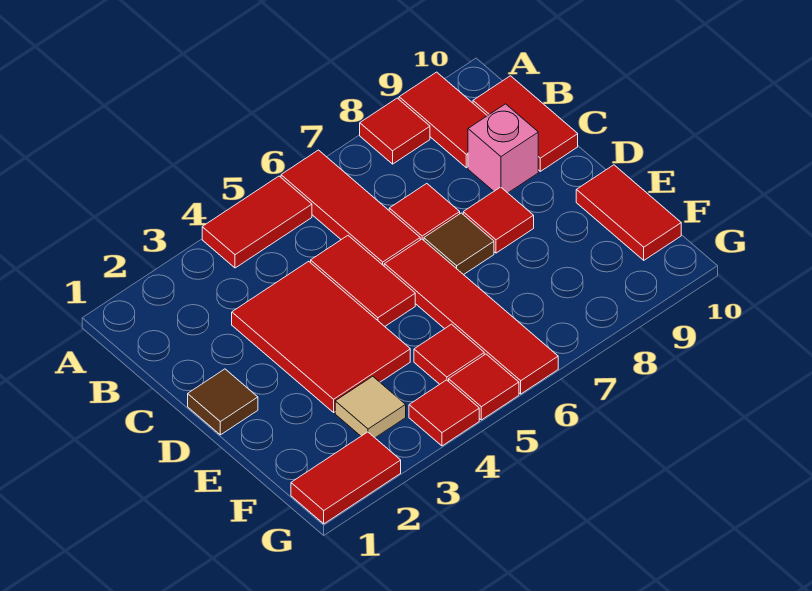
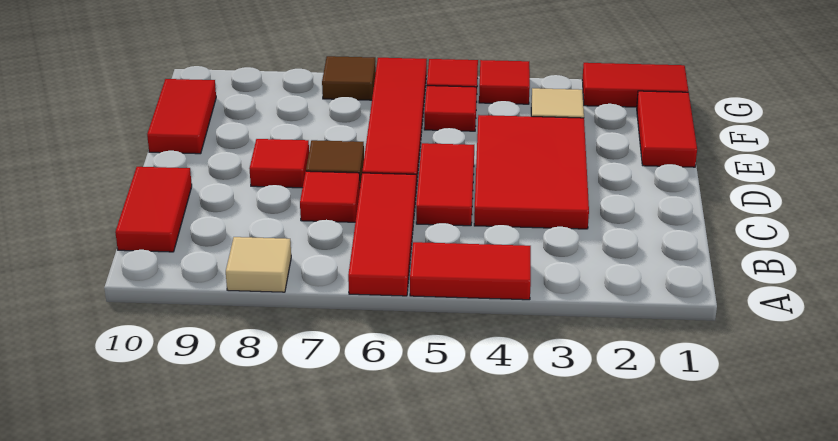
red tile A8 level 1 -> tan tile A8 level 1
red tile A9:B9 level 1 -> red tile E1:F1 level 1
pink brick C9 level 1 -> none
brown tile D1 level 1 -> brown tile G7 level 1

